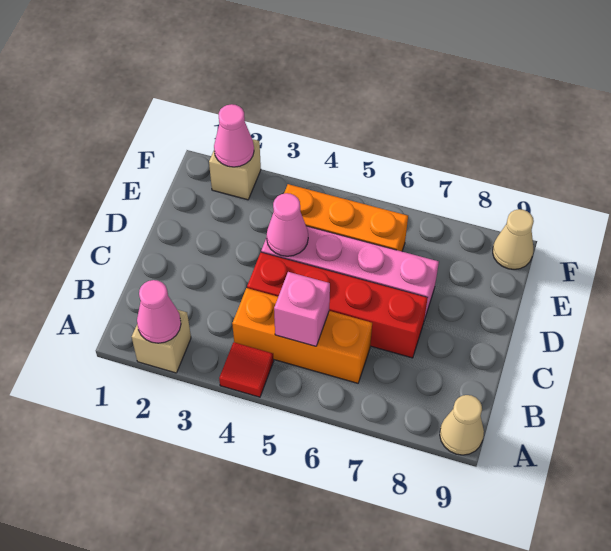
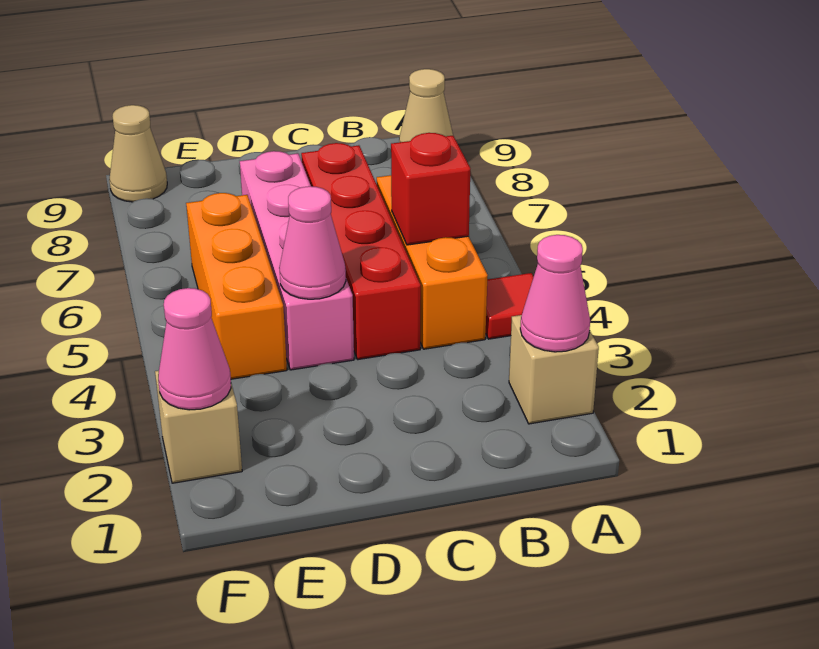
pink brick B5 level 2 -> red brick B5 level 2

